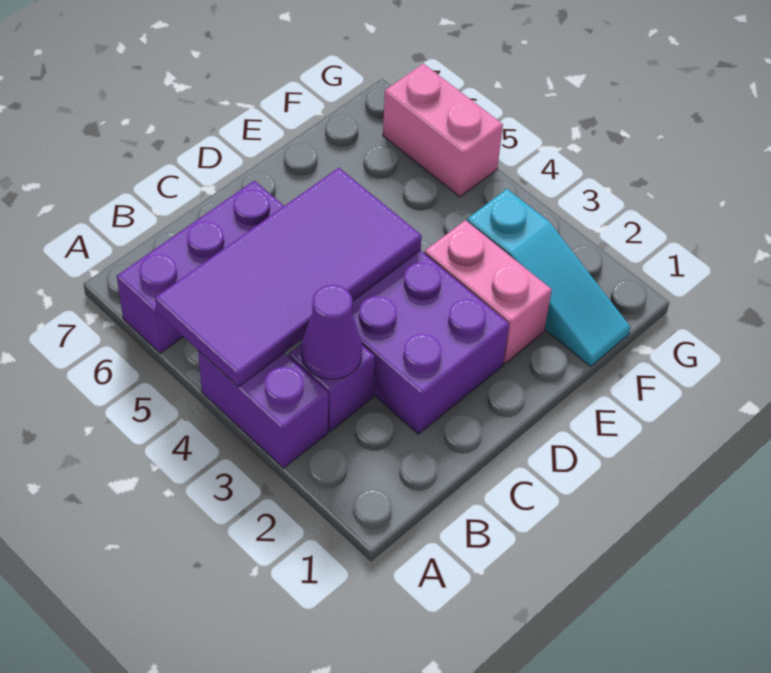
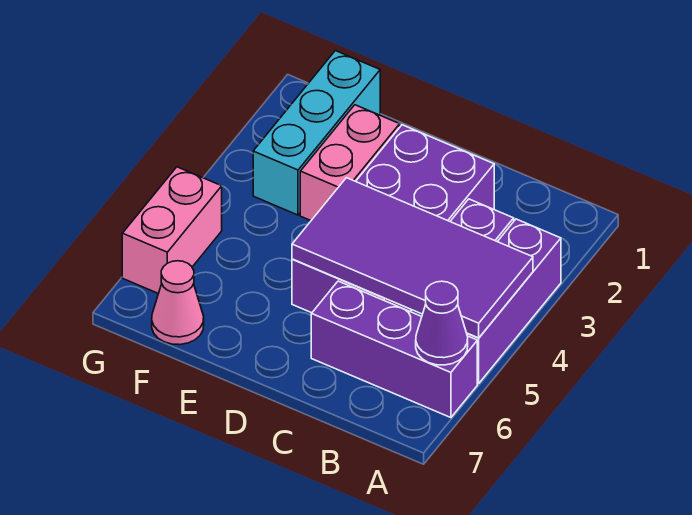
purple brick A3:A4 level 1 -> purple brick A3:A5 level 1
purple cone B3 level 2 -> purple cone A6 level 2
cyan slope F1:F3 level 1 top 3 -> cyan brick F1:F3 level 1
none -> pink cone F7 level 1

